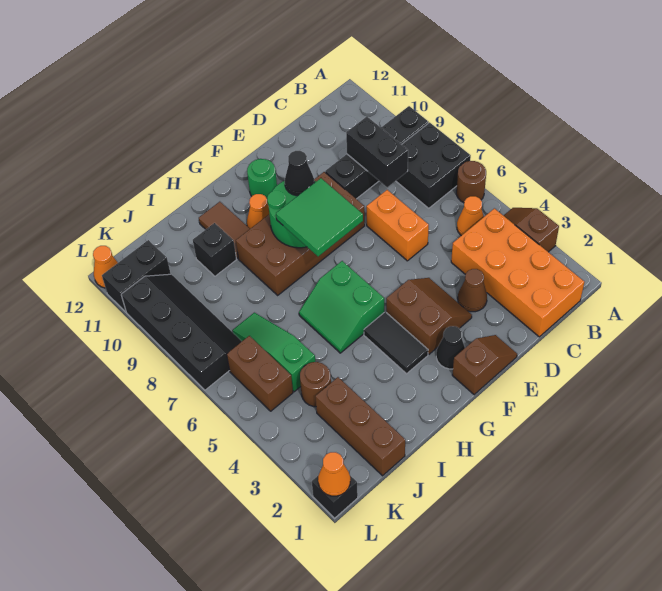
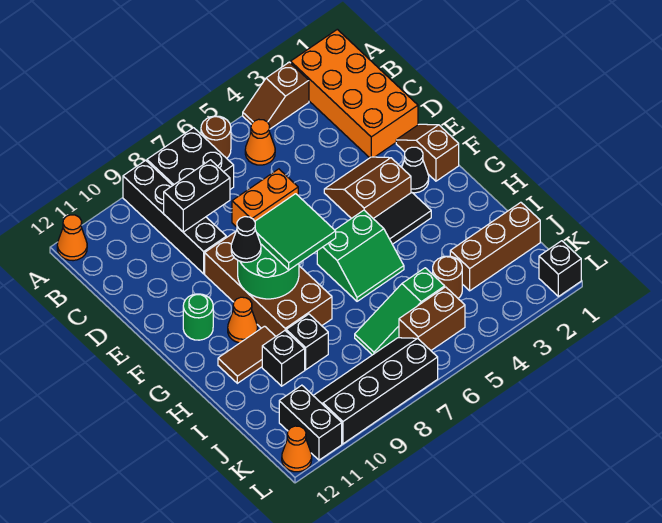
orange brick B1:C4 level 1 -> orange brick A1:D2 level 1
brown cone D3 level 1 -> none
none -> black brick I9 level 1
orange cone L1 level 2 -> orange cone A12 level 1

